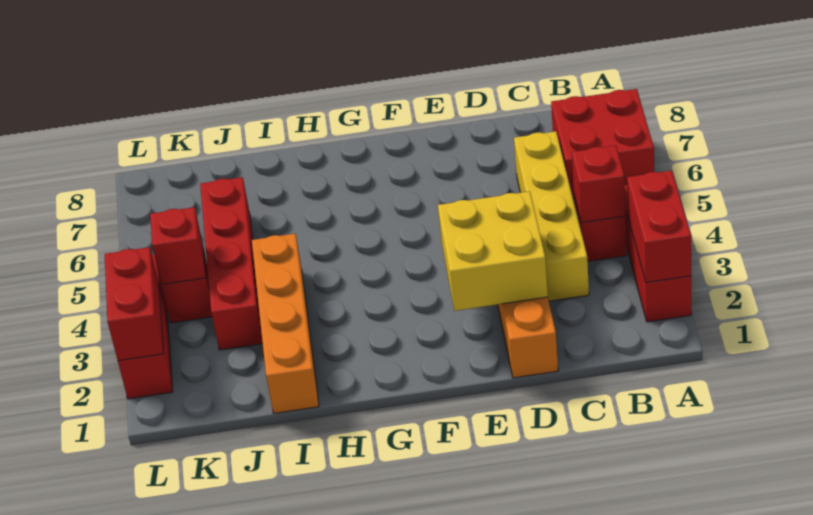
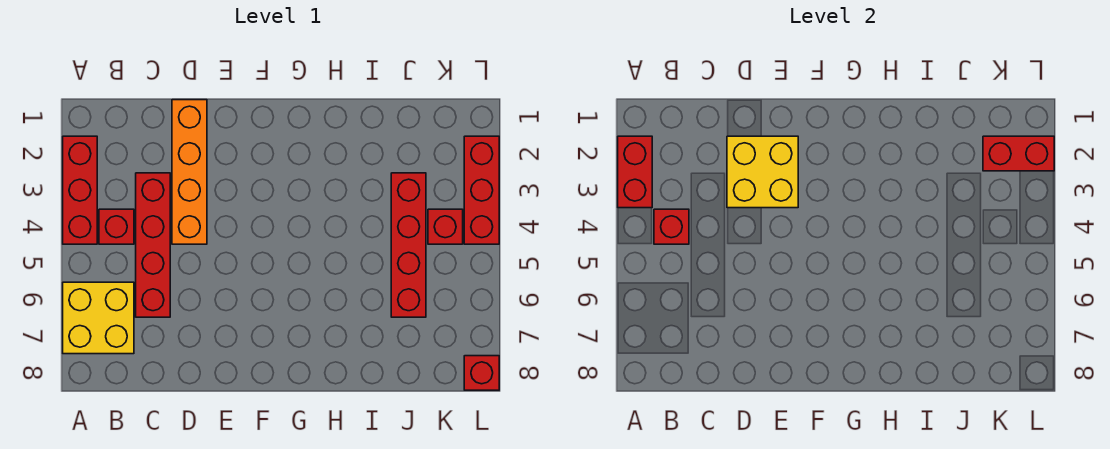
red brick A6:B7 level 1 -> yellow brick A6:B7 level 1
yellow brick C3:C6 level 1 -> red brick C3:C6 level 1
orange brick I1:I4 level 1 -> none
red brick K4 level 2 -> red brick L8 level 1
red brick L2:L3 level 2 -> red brick K2:L2 level 2

